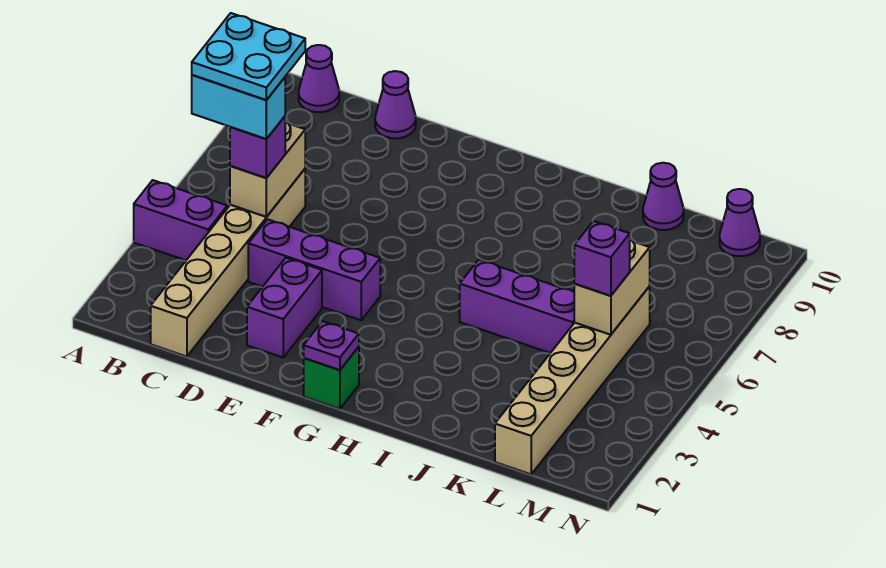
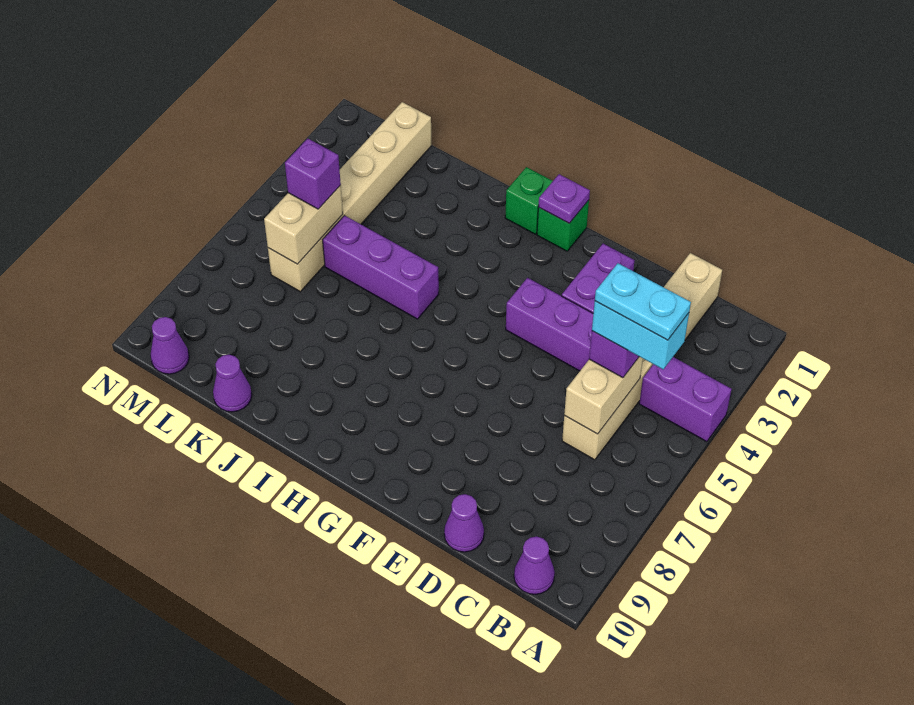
cyan plate B5:C6 level 5 -> cyan plate B5:C5 level 5
none -> green brick H1 level 1

